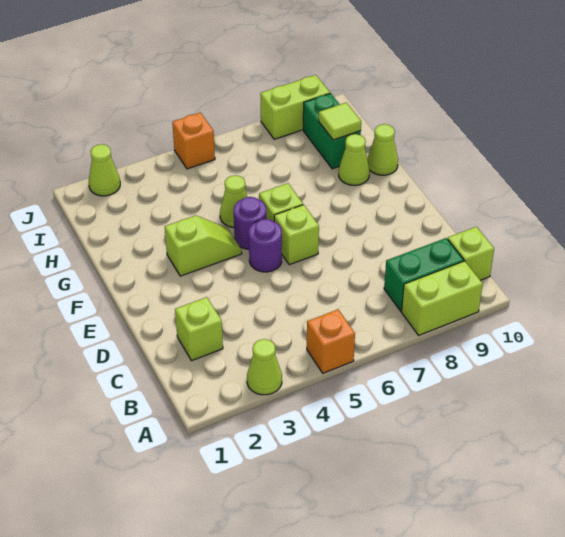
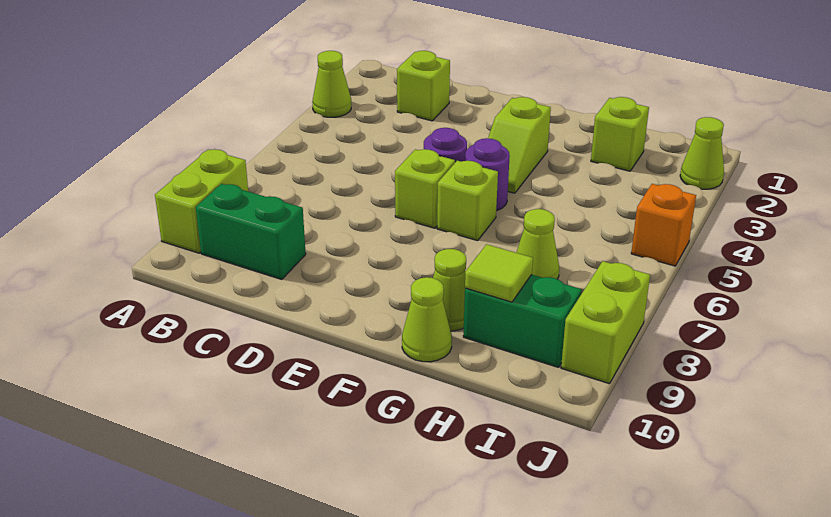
orange brick A5 level 1 -> none
green brick B8:B9 level 1 -> green brick B9:C9 level 1
lime brick B10 level 1 -> lime brick H2 level 1
lime cone G5 level 1 -> lime cone H7 level 1

